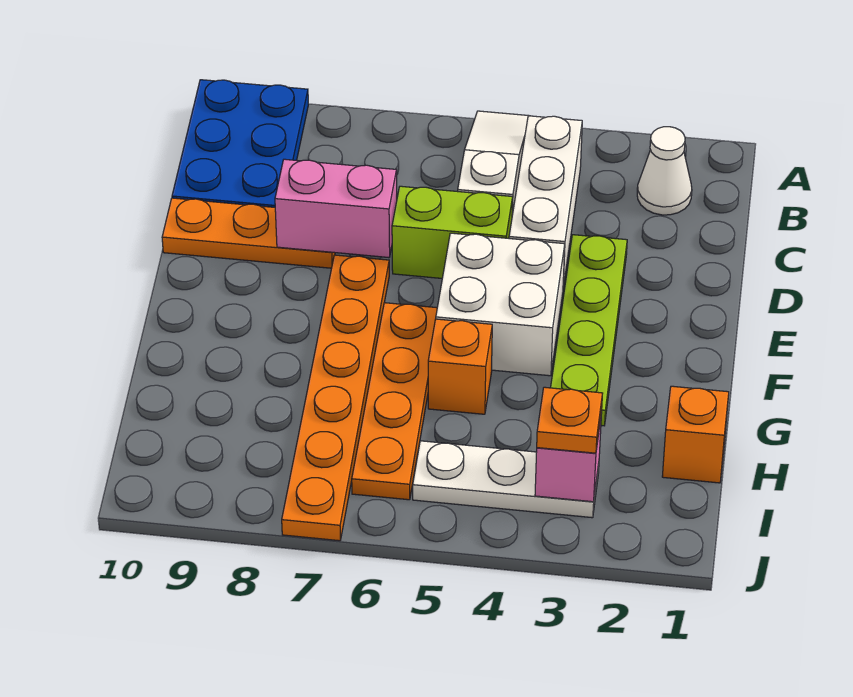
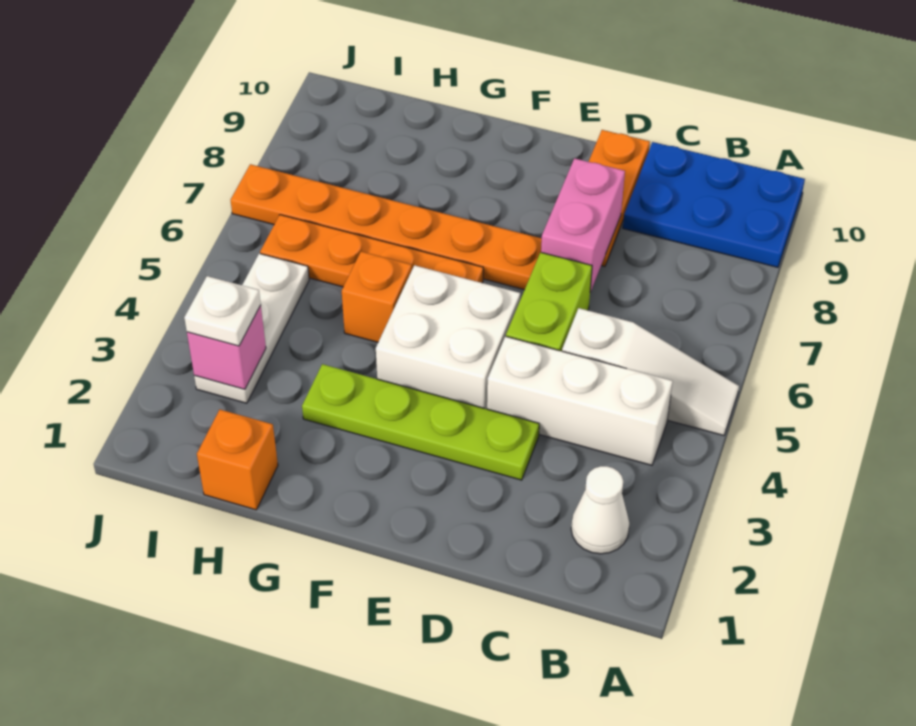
orange plate I3 level 3 -> white plate I3 level 3

